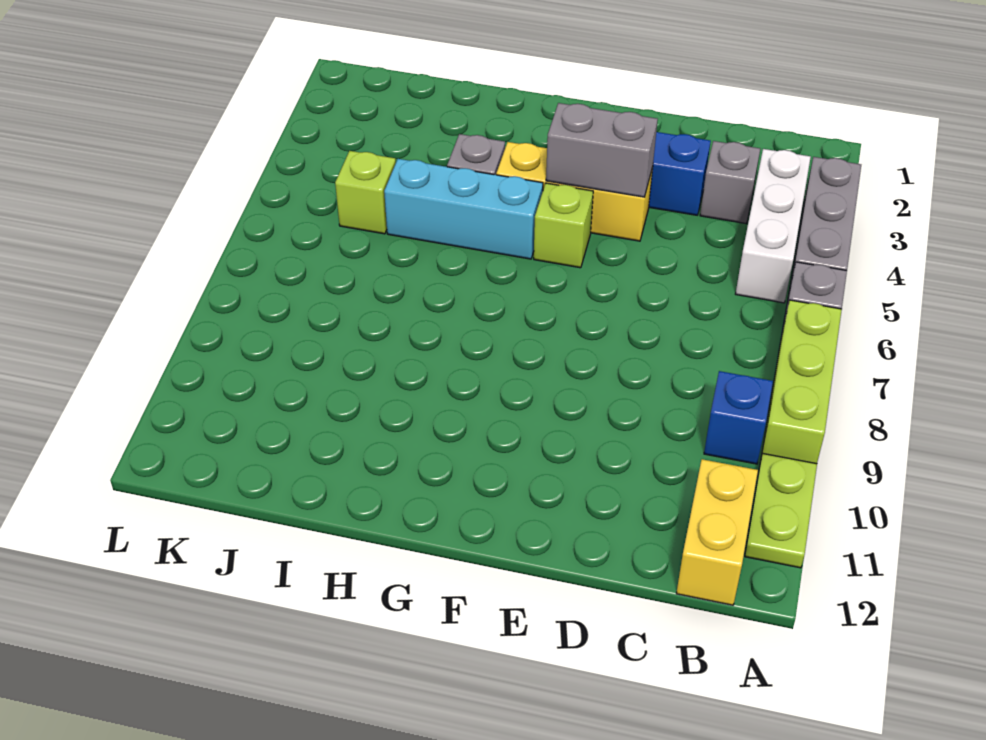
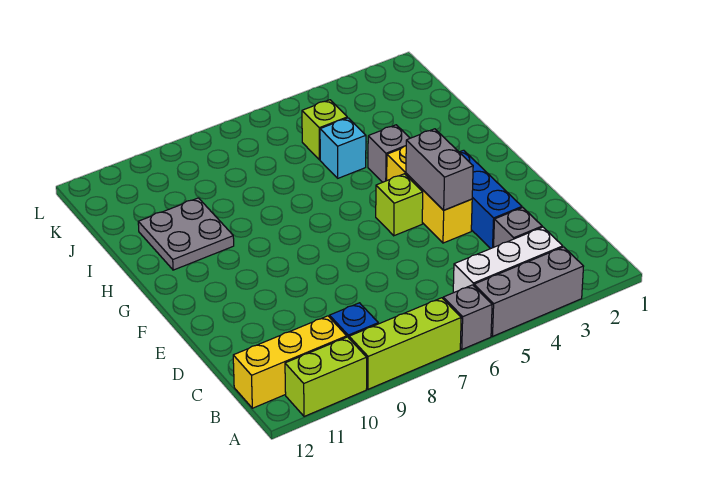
lime plate A10:A11 level 1 -> lime brick A10:A11 level 1
yellow brick B11:B12 level 1 -> yellow brick B10:B12 level 1
cyan brick G5:I5 level 1 -> cyan brick I5 level 1
none -> grey plate H10:I11 level 1

